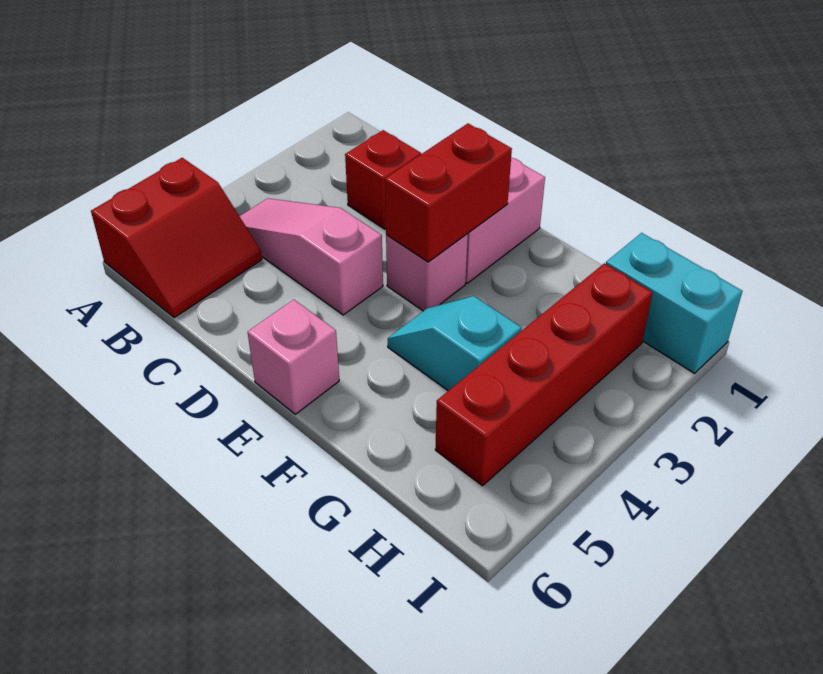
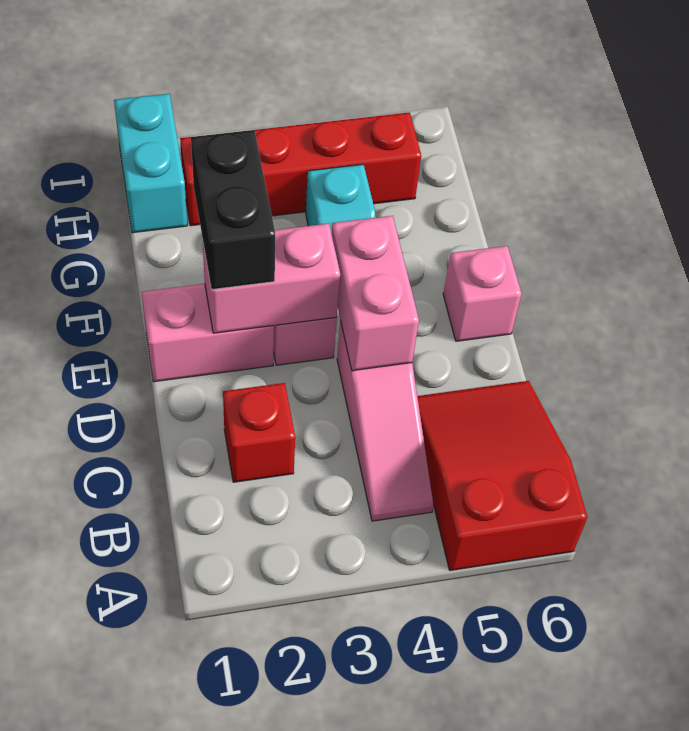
red slope A5:B6 level 1 top A -> red slope A5:C6 level 1 top A
none -> pink brick D4:E4 level 2
red brick E2:E3 level 2 -> pink brick E2:E3 level 2
none -> black brick E2:F2 level 3

